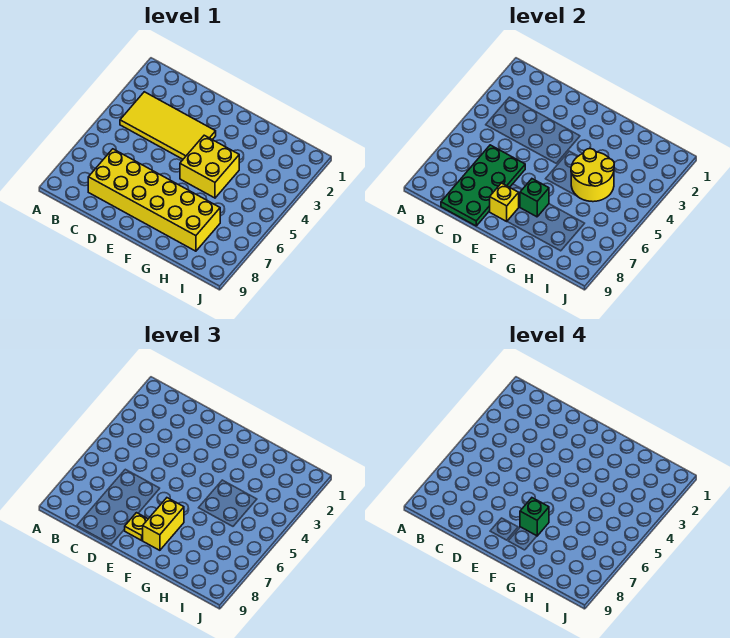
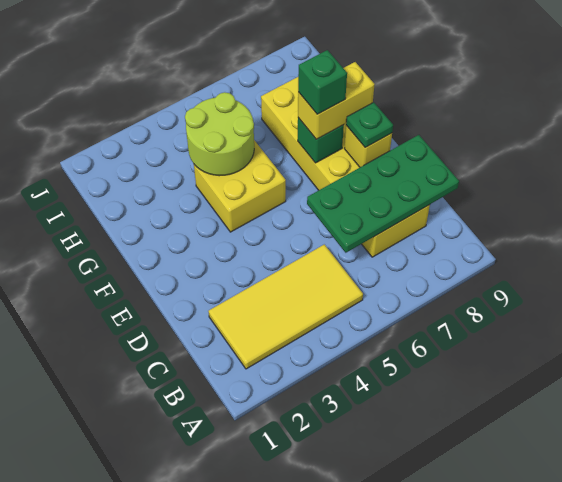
yellow tile B3:E4 level 1 -> yellow tile B2:C5 level 1
yellow plate E8 level 3 -> green plate E8 level 3
yellow round brick G4:H5 level 2 -> lime round brick G4:H5 level 2

